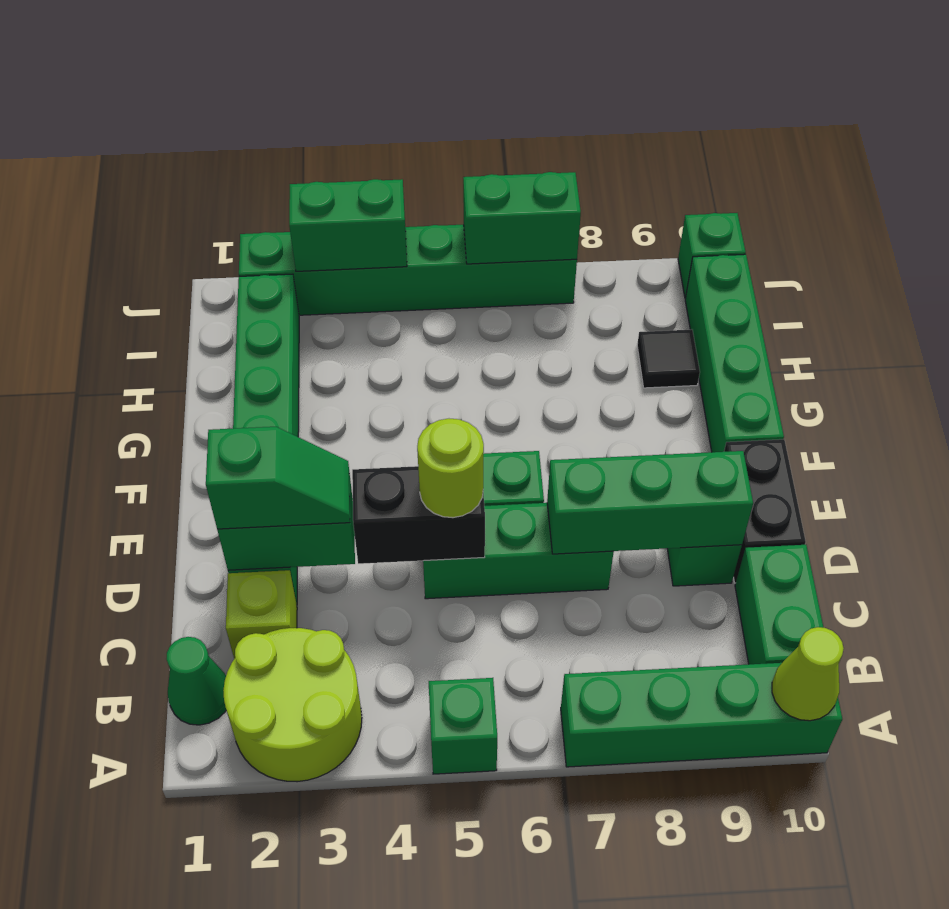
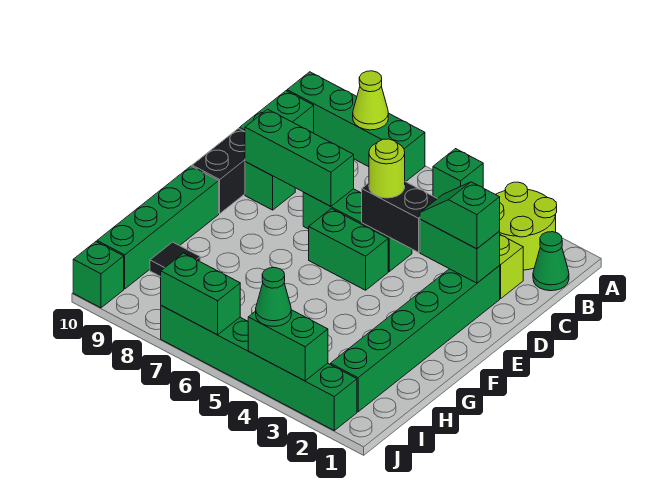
lime cone A10 level 2 -> lime cone A8 level 2
none -> green cone J4 level 3

